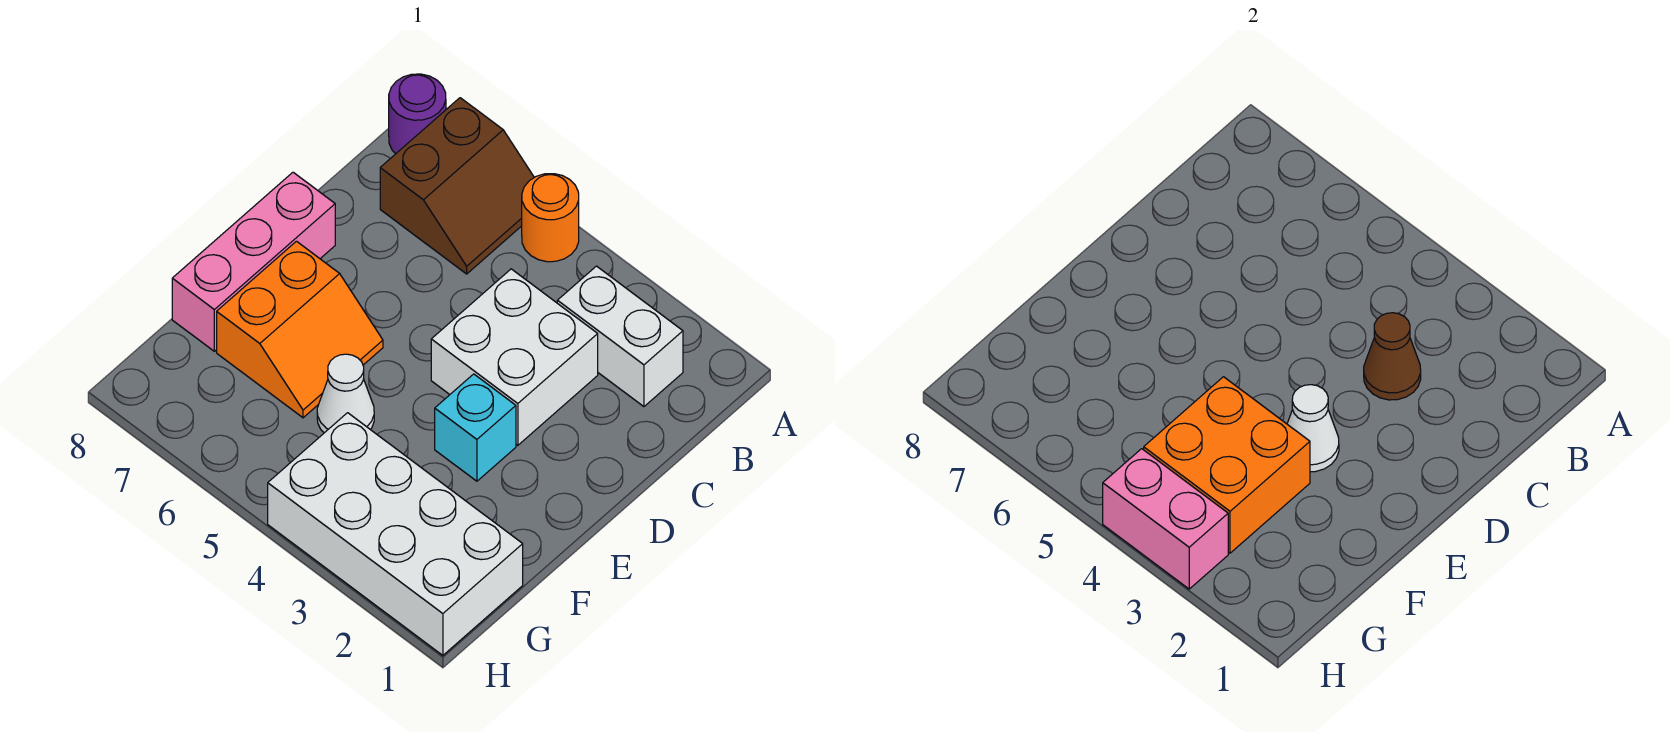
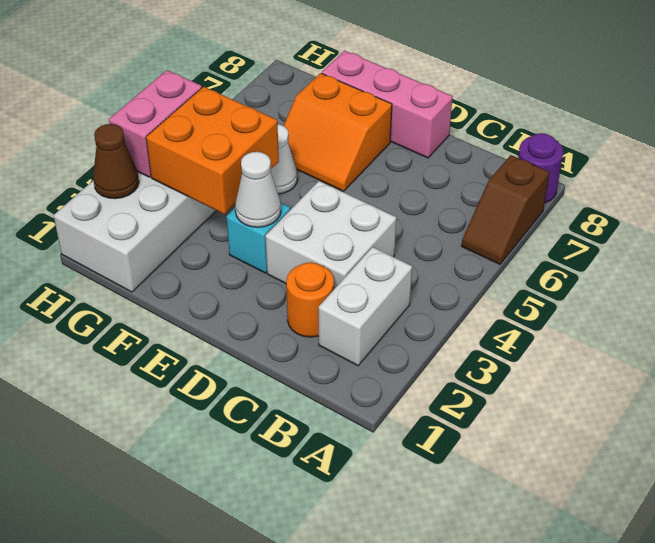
orange round brick A5 level 1 -> orange round brick C2 level 1
brown slope A6:B7 level 1 top 7 -> brown slope A6:A7 level 1 top 7
brown cone C3 level 2 -> brown cone H2 level 2

